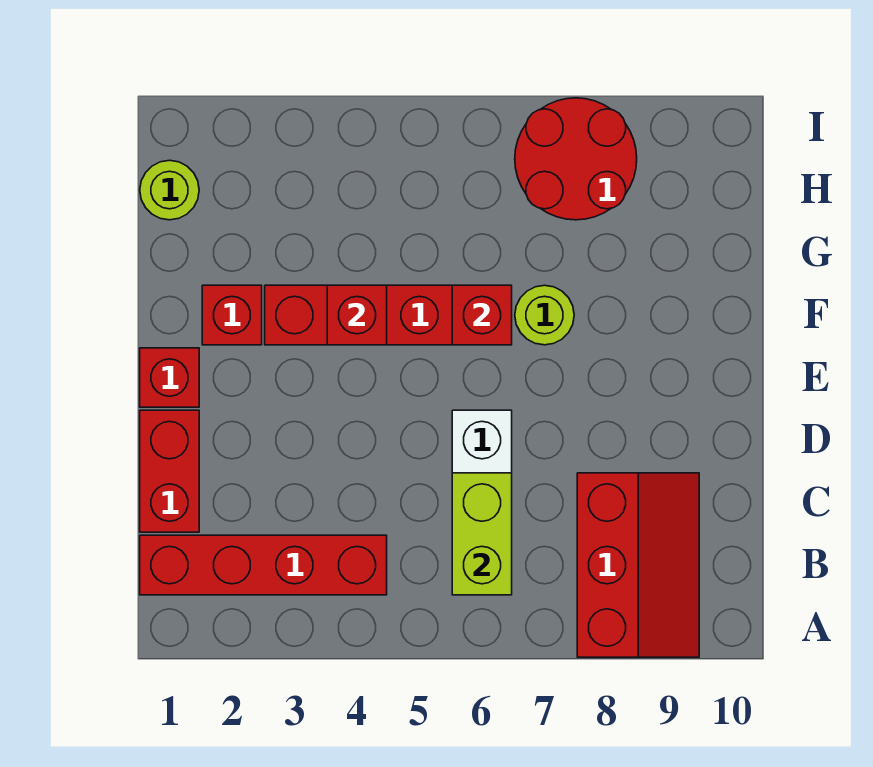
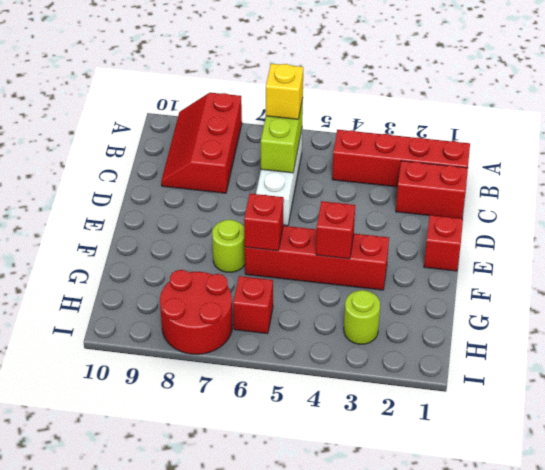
none -> yellow brick B6 level 3
red brick C1:D1 level 1 -> red brick C1:C2 level 1
red brick F2 level 1 -> red brick H6 level 1
lime round brick H1 level 1 -> lime round brick H3 level 1

